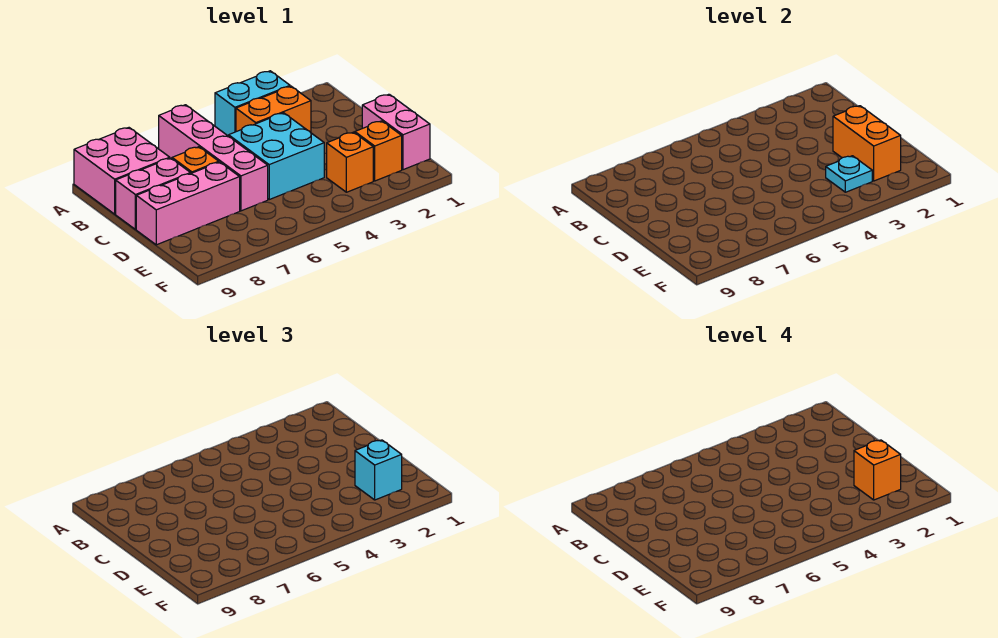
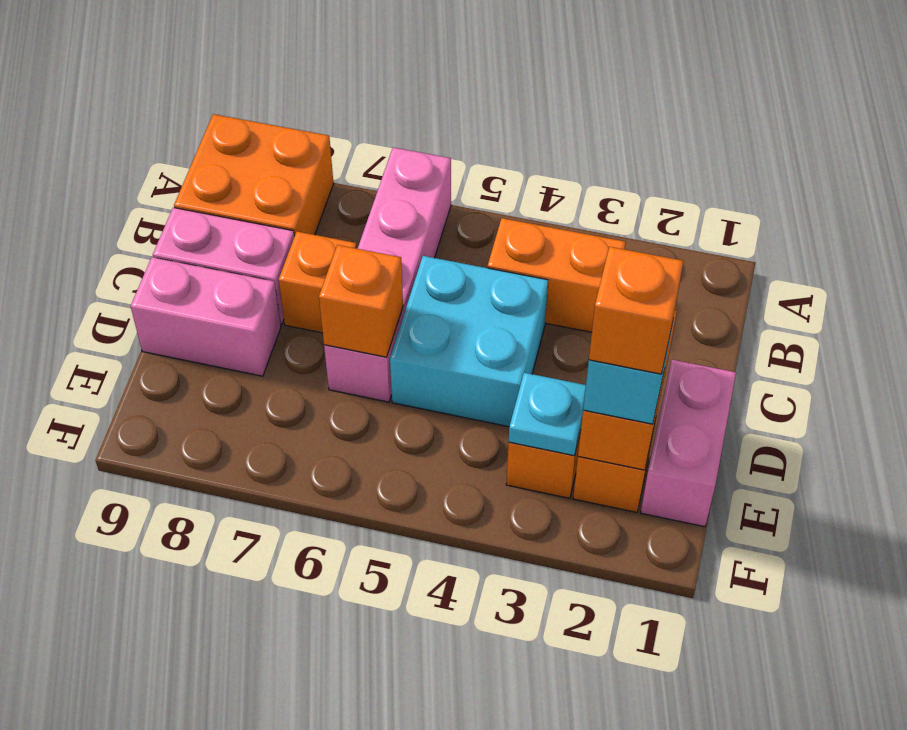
cyan brick A3:A4 level 1 -> none
pink brick A8:B9 level 1 -> orange brick A8:B9 level 1
none -> orange brick D6 level 2
pink brick D7:D9 level 1 -> pink brick D8:D9 level 1

